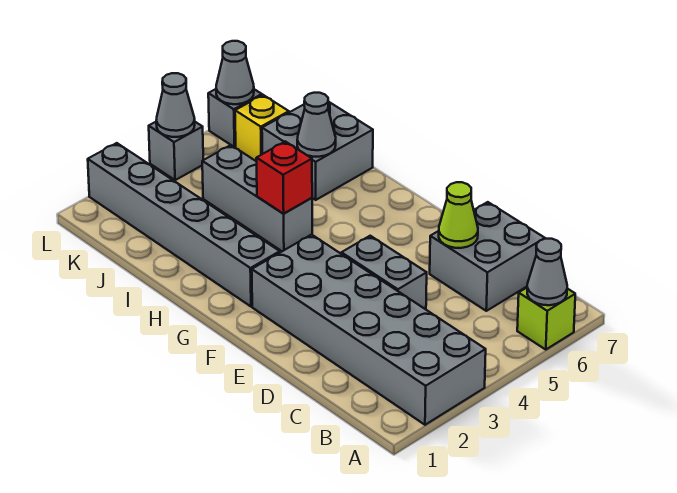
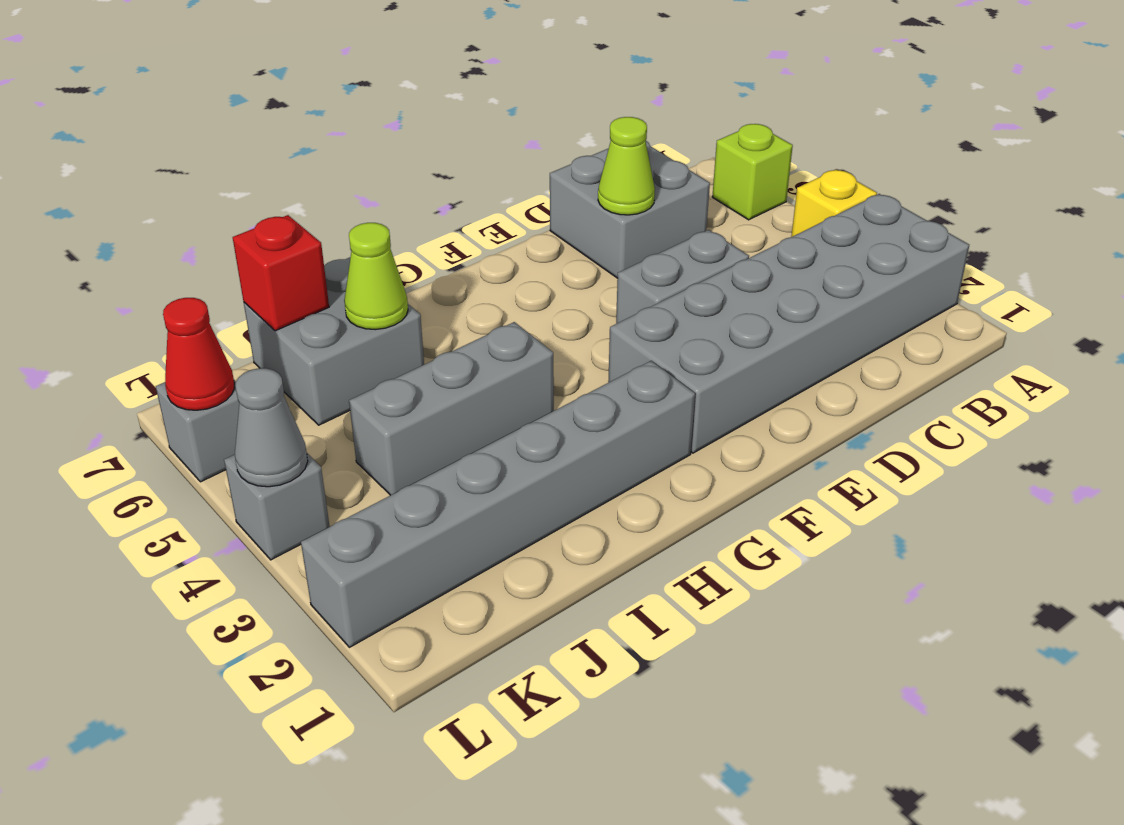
grey cone A6 level 2 -> none
red brick H4 level 2 -> red brick J7 level 2
grey cone I6 level 2 -> lime cone I6 level 2
yellow brick K6 level 1 -> yellow brick A4 level 1
grey cone L6 level 2 -> red cone L6 level 2

